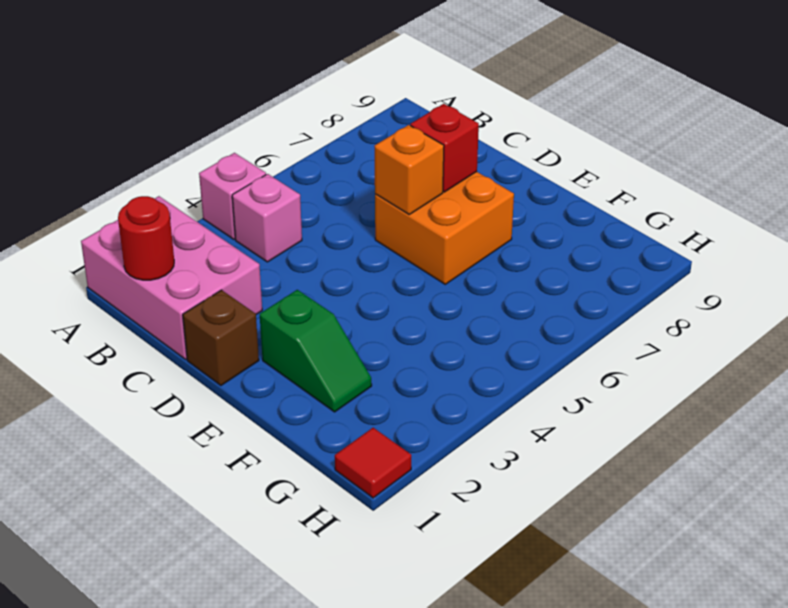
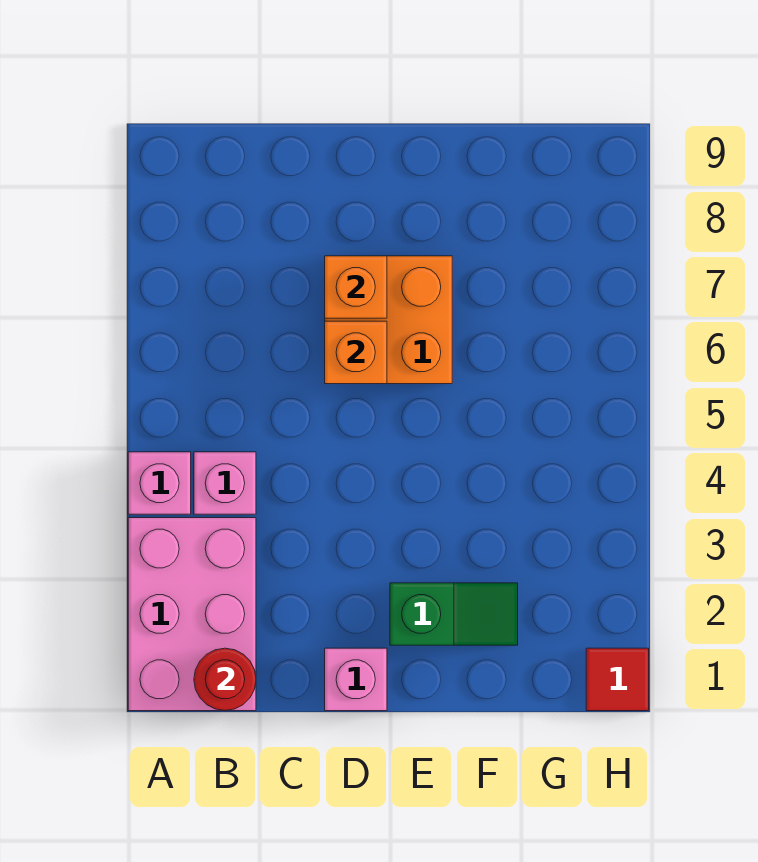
pink brick A1:C2 level 1 -> pink brick A1:B3 level 1
brown brick D1 level 1 -> pink brick D1 level 1
red brick D7 level 2 -> orange brick D7 level 2

